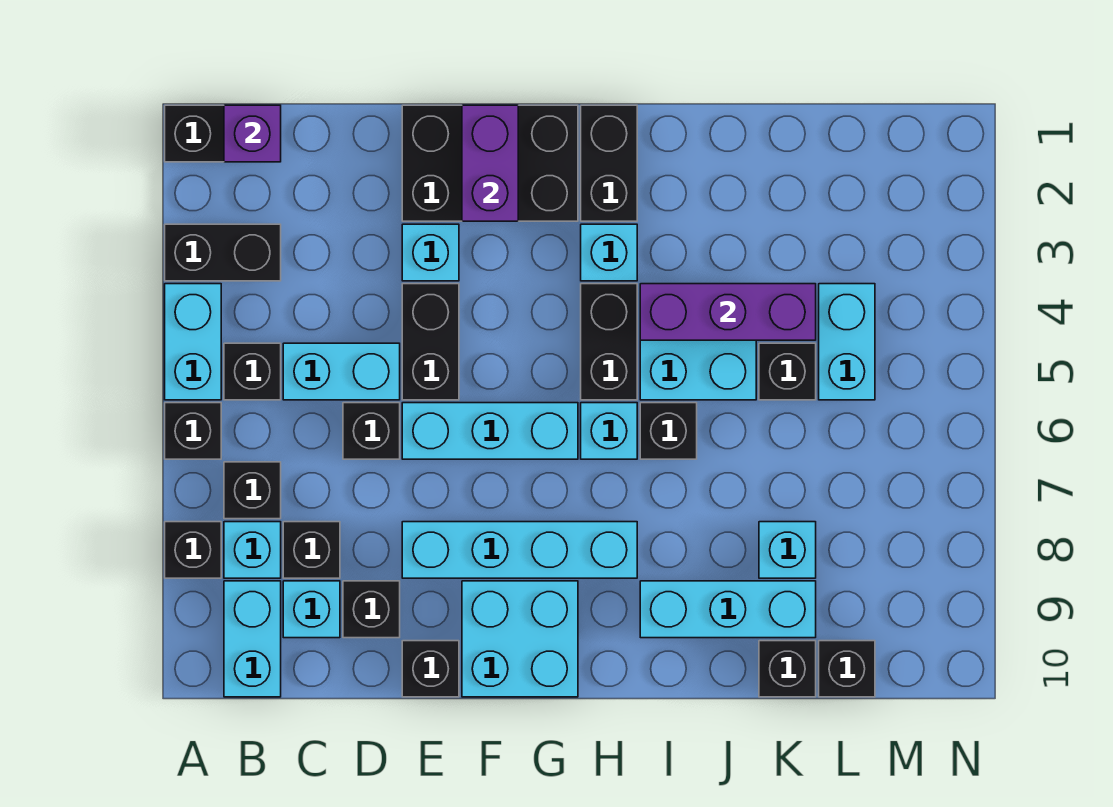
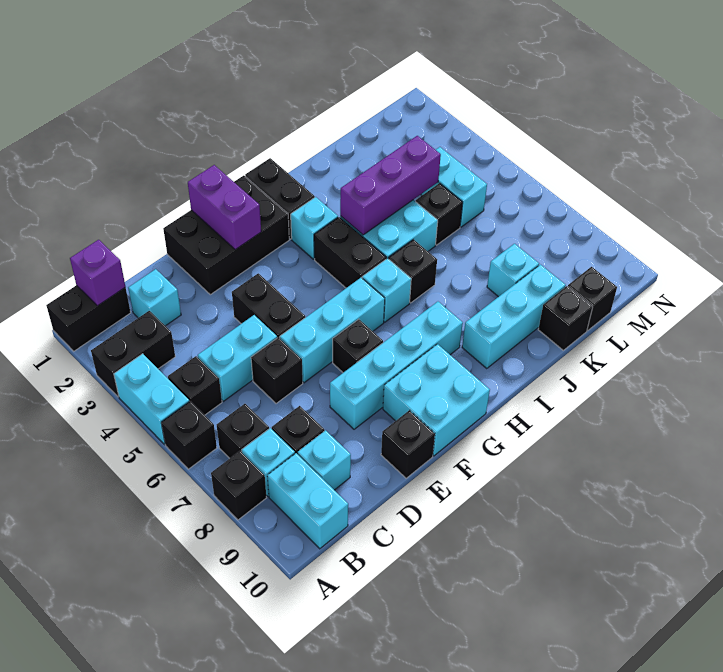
black brick D9 level 1 -> black brick F7 level 1
cyan brick E3 level 1 -> cyan brick C2 level 1

